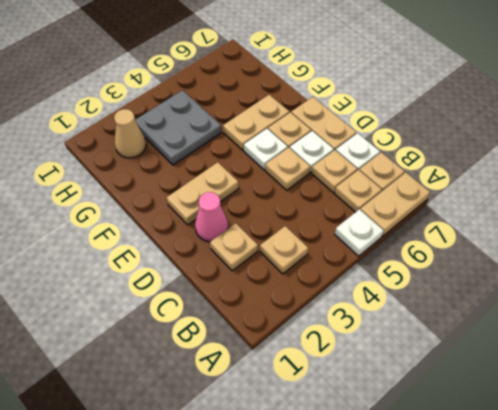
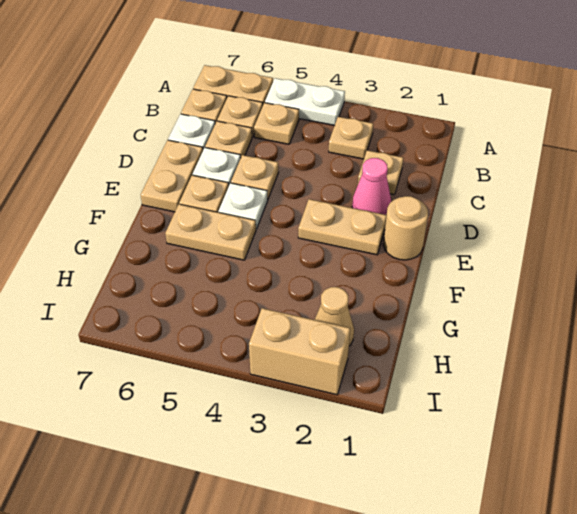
white plate A5 level 1 -> white plate A4:A5 level 1
none -> tan plate B5 level 1
none -> tan round brick E1 level 1
grey plate G3:H4 level 1 -> none
none -> tan brick I2:I3 level 1

